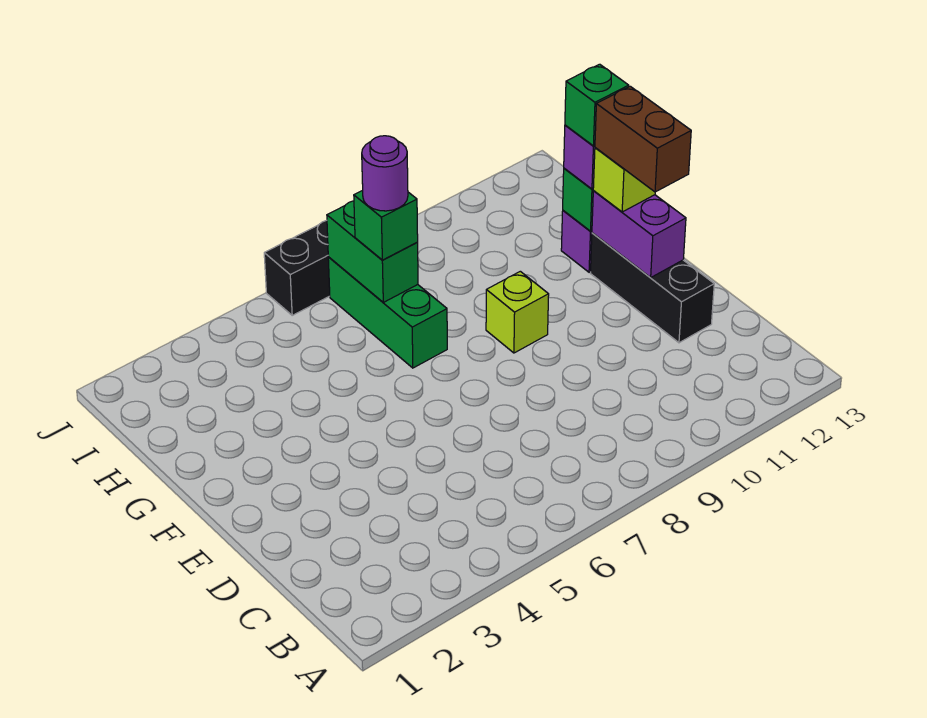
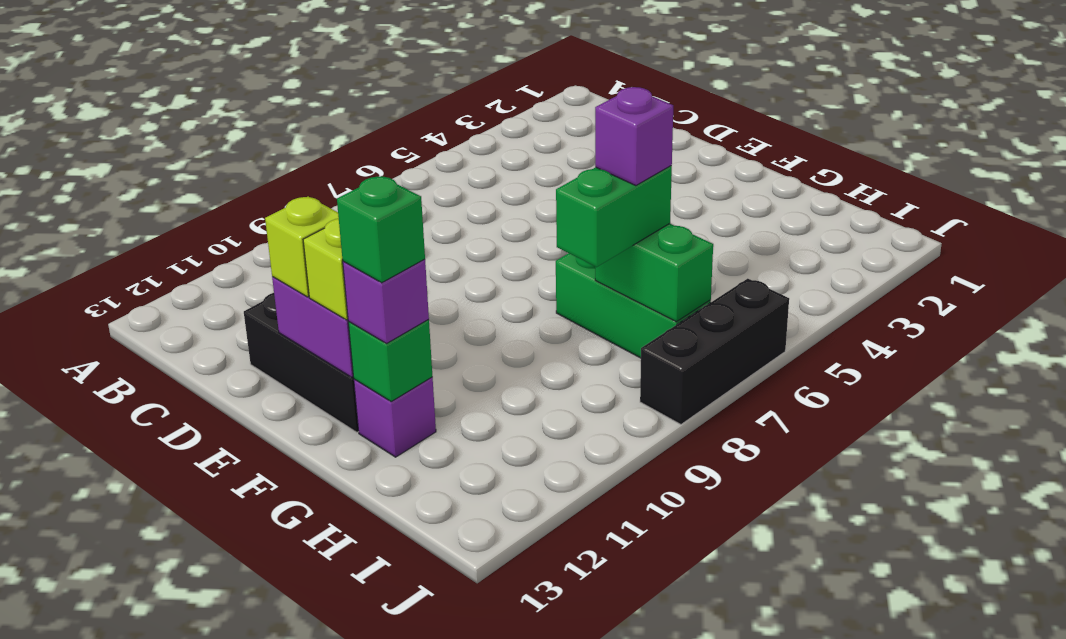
brown brick E12:F12 level 4 -> none
lime brick F9 level 1 -> lime brick E12 level 3
green brick H7 level 3 -> green brick H7:H8 level 3
purple round brick H7 level 4 -> purple brick H7 level 4

